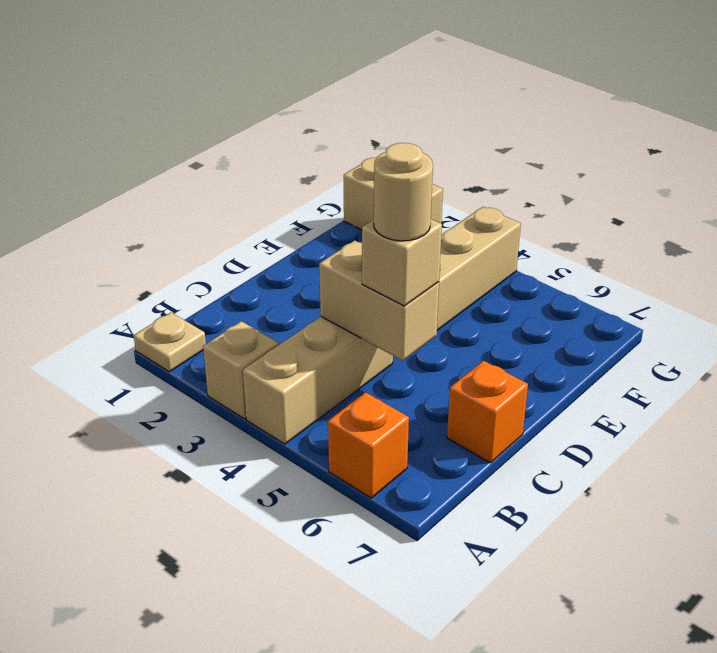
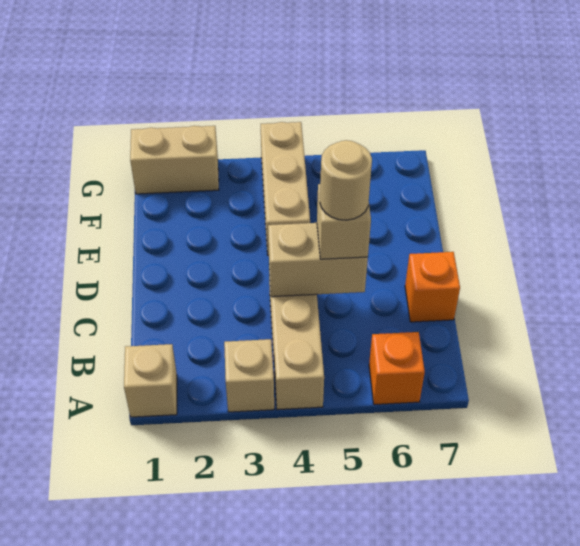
tan plate A1 level 1 -> tan brick A1 level 1

